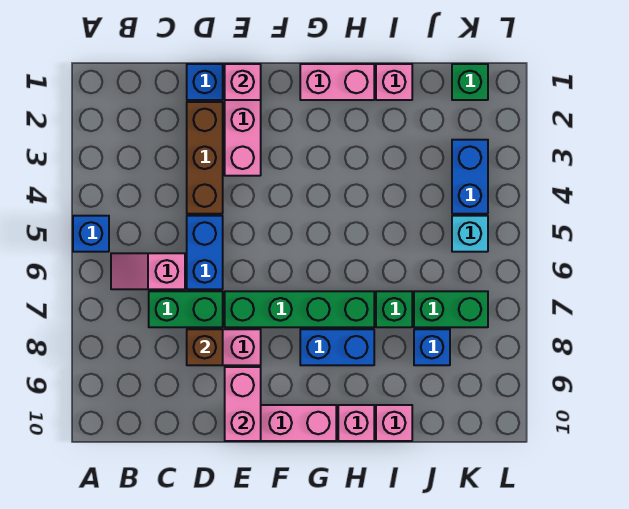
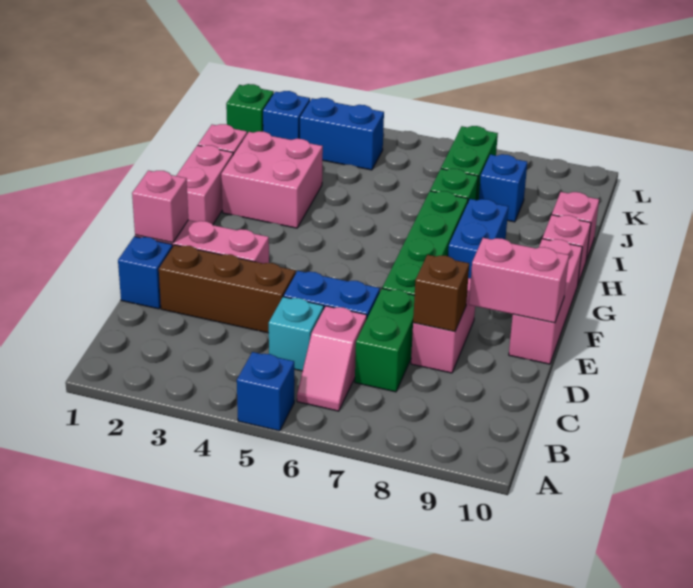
none -> pink brick H2:I3 level 1
none -> blue brick K2 level 1
cyan brick K5 level 1 -> cyan brick C5 level 1

